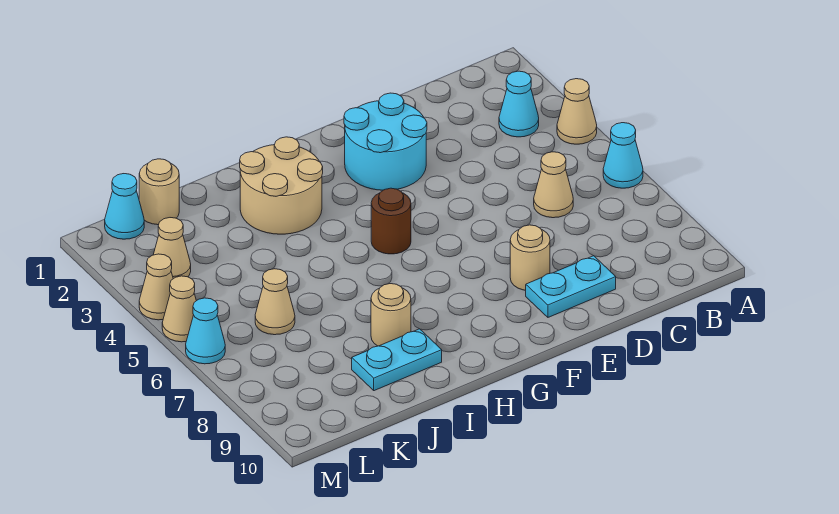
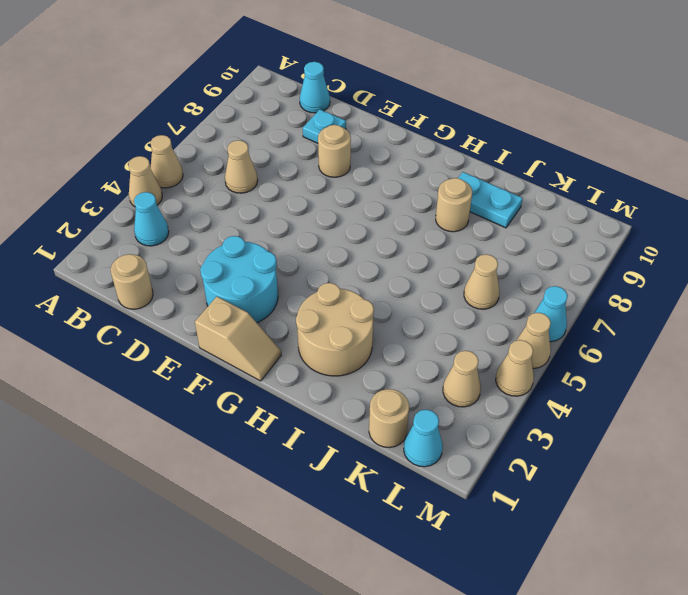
none -> tan cone A5 level 1
cyan cone A6 level 1 -> cyan cone C10 level 1
none -> tan round brick C1 level 1
cyan plate D9:E9 level 1 -> cyan plate D9 level 1
none -> tan slope F1:G1 level 1 top F
brown round brick G5 level 1 -> none

